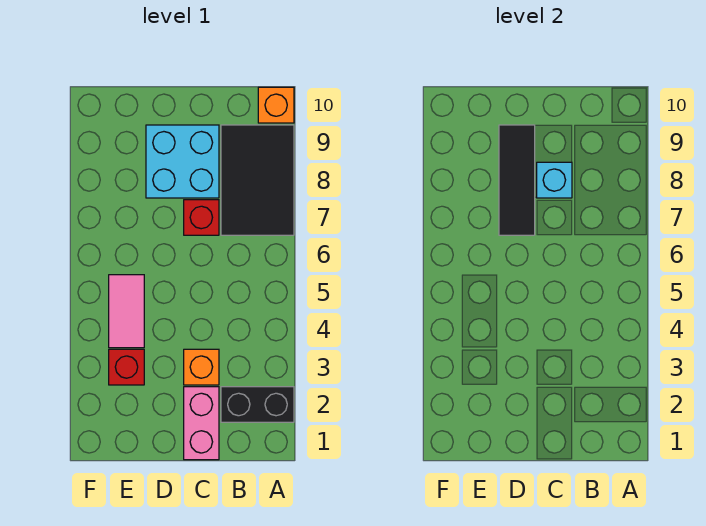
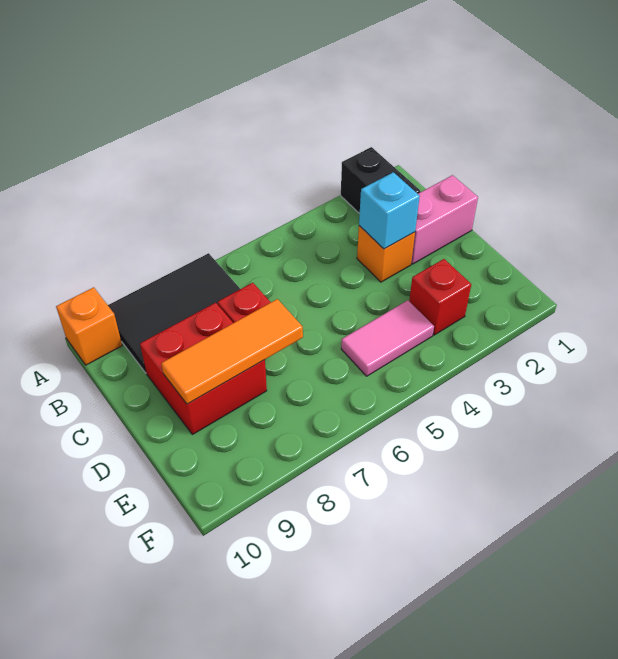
cyan brick C8:D9 level 1 -> red brick C8:D9 level 1
cyan brick C8 level 2 -> cyan brick C3 level 2
black tile D7:D9 level 2 -> orange tile D7:D9 level 2

